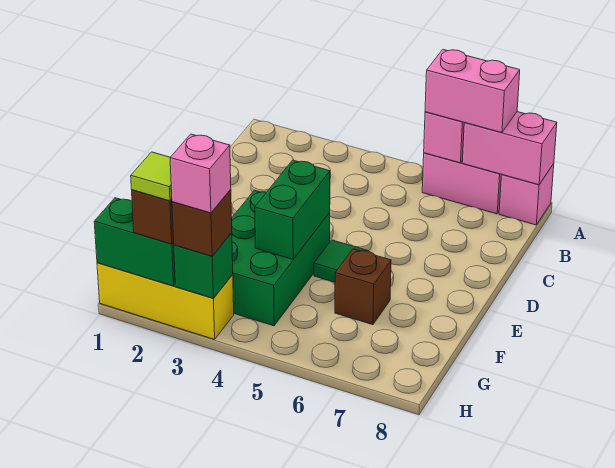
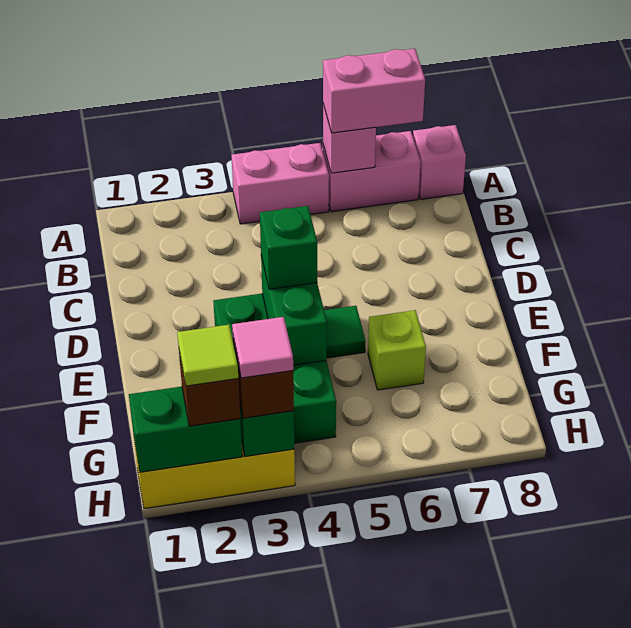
pink brick A7:A8 level 2 -> pink brick A4:A5 level 1
none -> green brick E4 level 3
brown brick F6 level 1 -> lime brick F6 level 1
pink brick H3 level 4 -> pink tile H3 level 4

